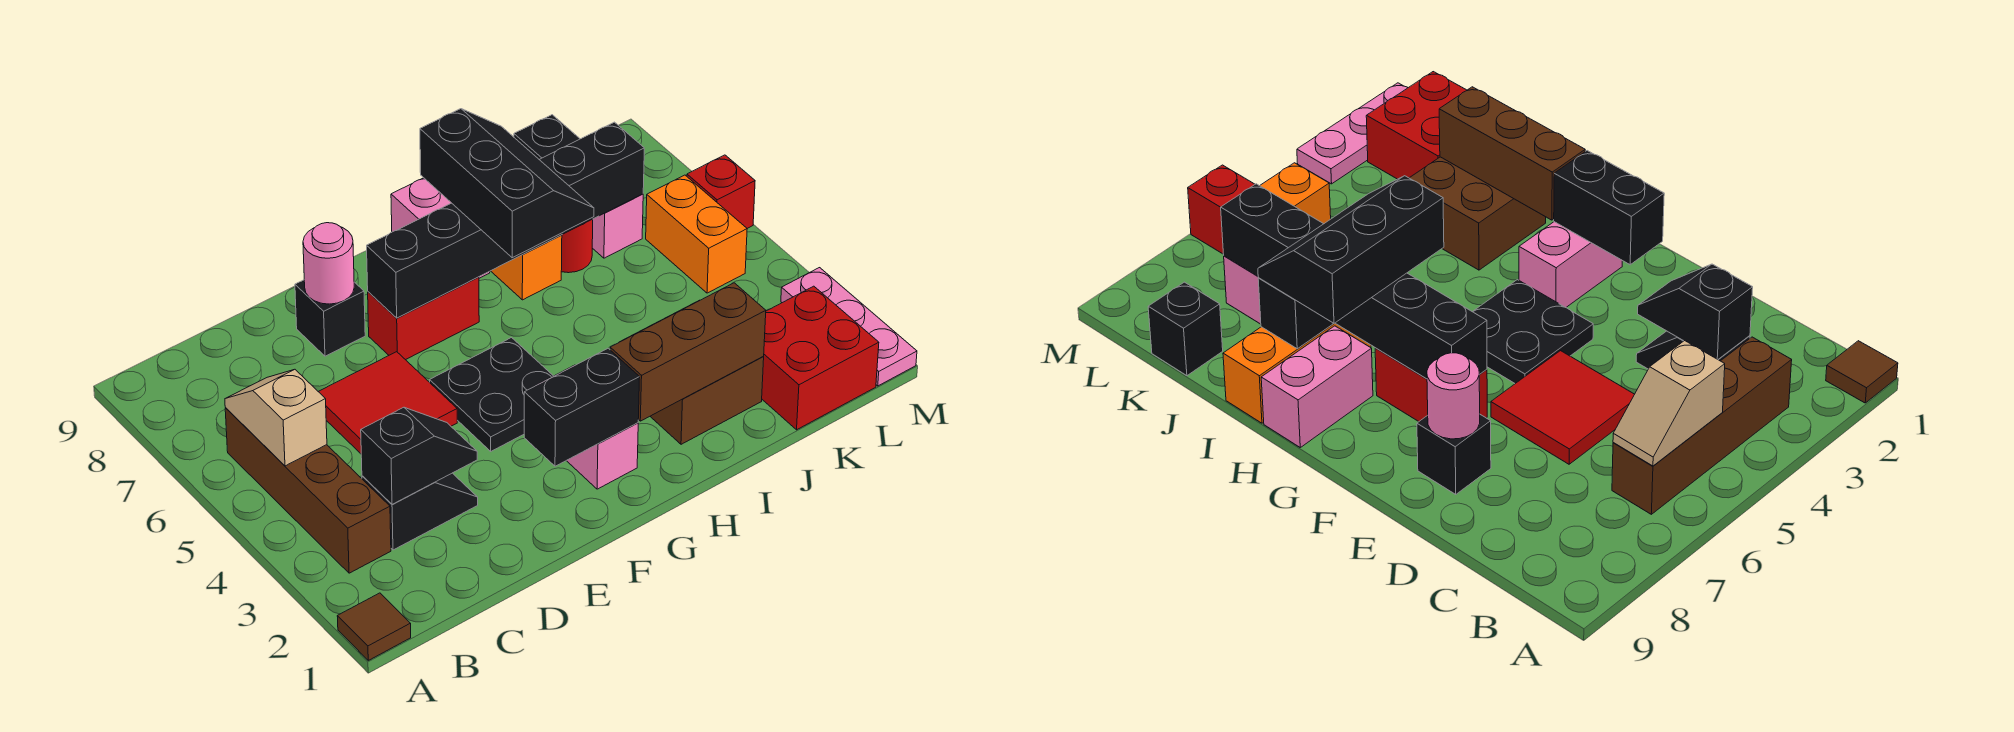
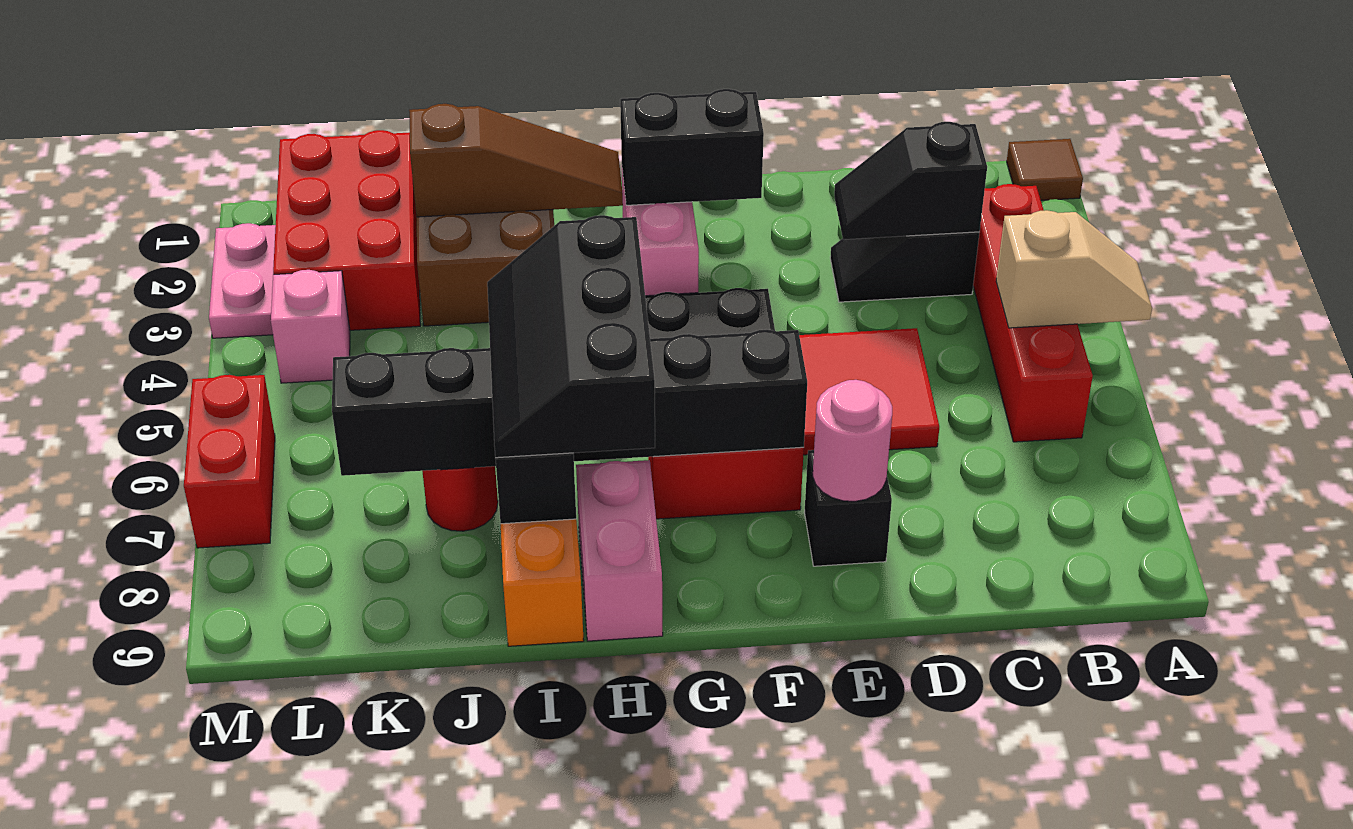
brown brick B3:B6 level 1 -> red brick B3:B6 level 1
tan slope B5:B6 level 2 top 5 -> tan slope A5:B5 level 2 top B
brown brick H2:J2 level 2 -> brown slope H2:J2 level 2 top J
red brick K1:L2 level 1 -> red brick K1:L3 level 1
pink brick K7 level 1 -> pink brick L4 level 1
black brick K9 level 1 -> none
orange brick L5:L6 level 1 -> none
pink plate M1:M3 level 1 -> pink plate M2:M3 level 1
red brick M6 level 1 -> red brick M6:M7 level 1

